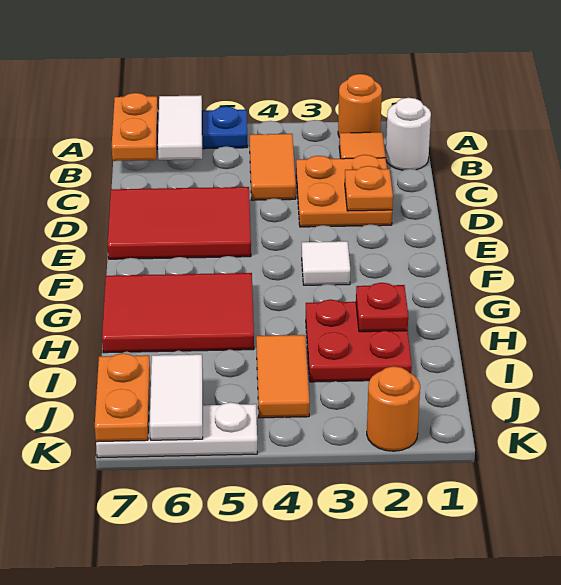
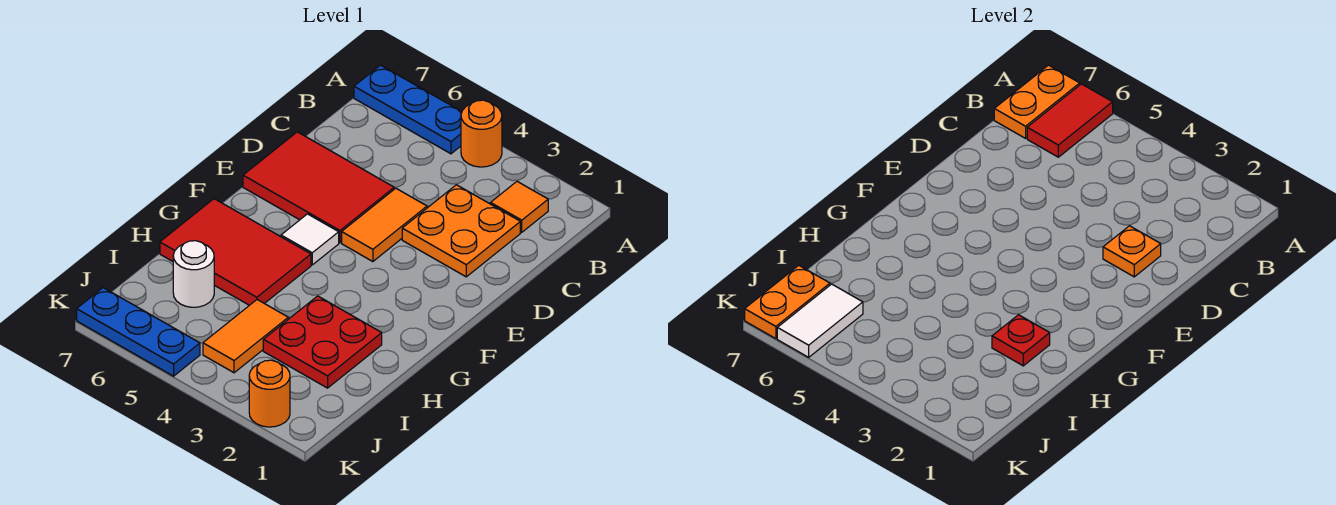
orange round brick A2 level 1 -> orange round brick A4 level 1
white tile A6:B6 level 2 -> red tile A6:B6 level 2
white round brick B1 level 1 -> white round brick I6 level 1
orange tile B4:C4 level 1 -> orange tile D4:E4 level 1
white tile F3 level 1 -> white tile F5 level 1
white plate K5:K7 level 1 -> blue plate K5:K7 level 1

